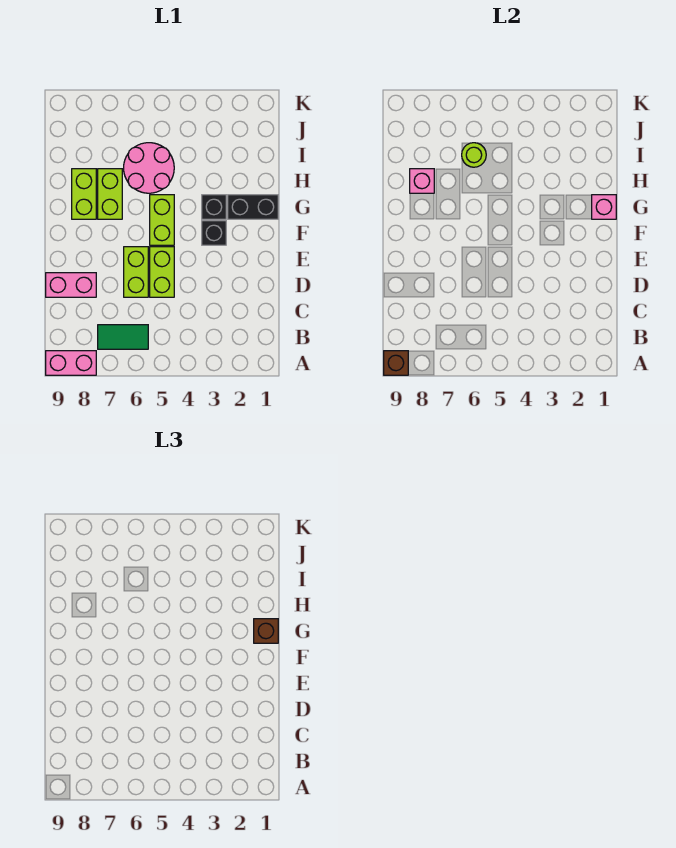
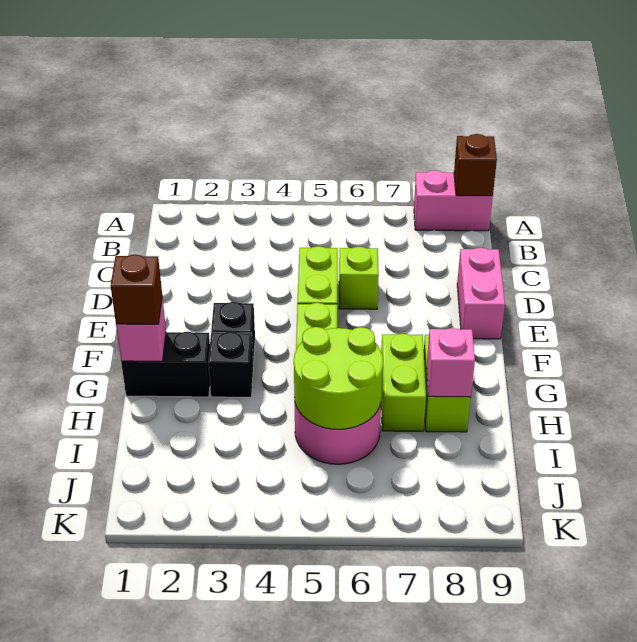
green tile B6:B7 level 1 -> none
lime brick D6:E6 level 1 -> lime brick D6 level 1
pink brick D8:D9 level 1 -> pink brick D9:E9 level 1
lime round brick I6 level 2 -> lime round brick H5:I6 level 2

